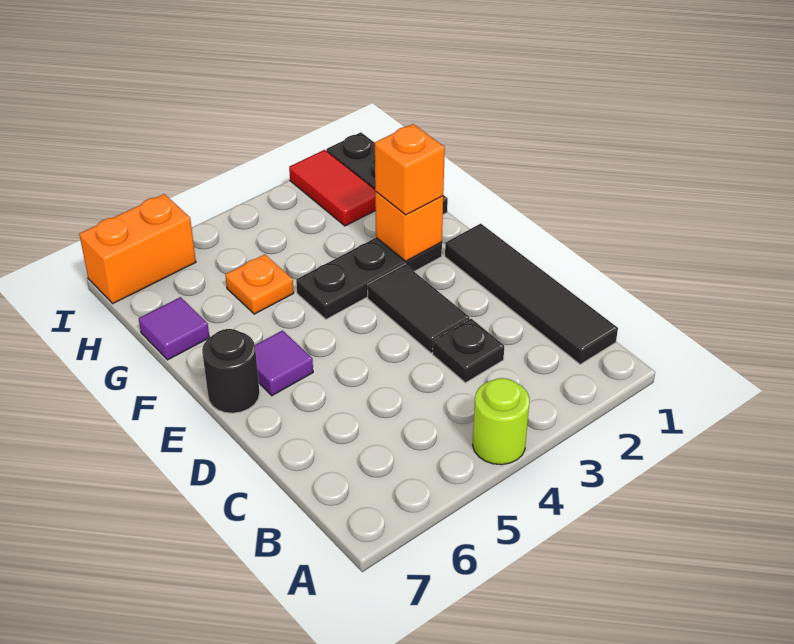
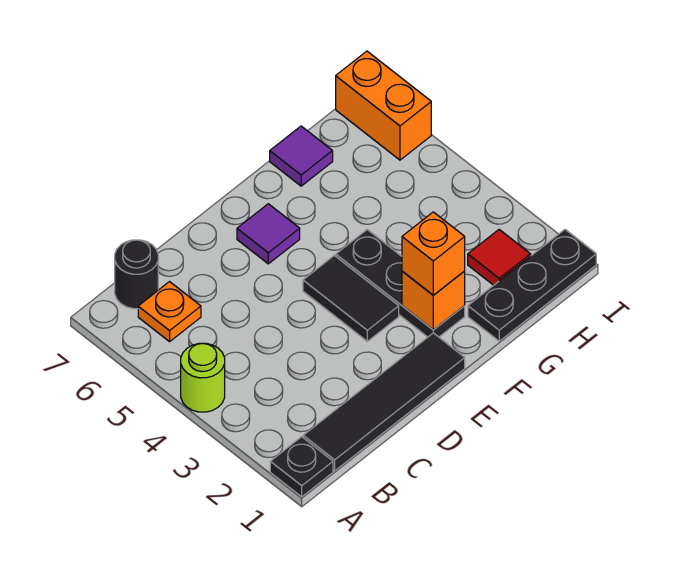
black plate C3 level 1 -> black plate A1 level 1
black tile D3:E3 level 1 -> black tile E3:E4 level 1
black round brick E7 level 1 -> black round brick B7 level 1
orange plate G5 level 1 -> orange plate B6 level 1
red tile H2:I2 level 1 -> red tile H2 level 1

